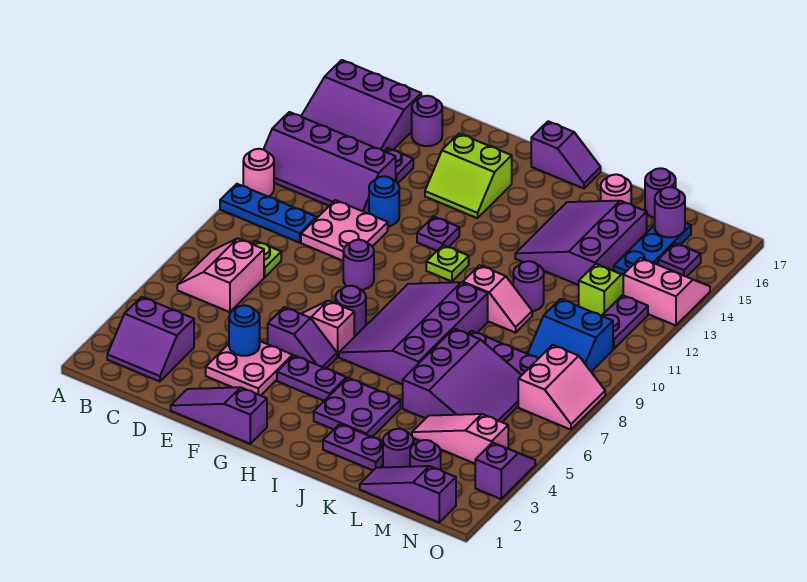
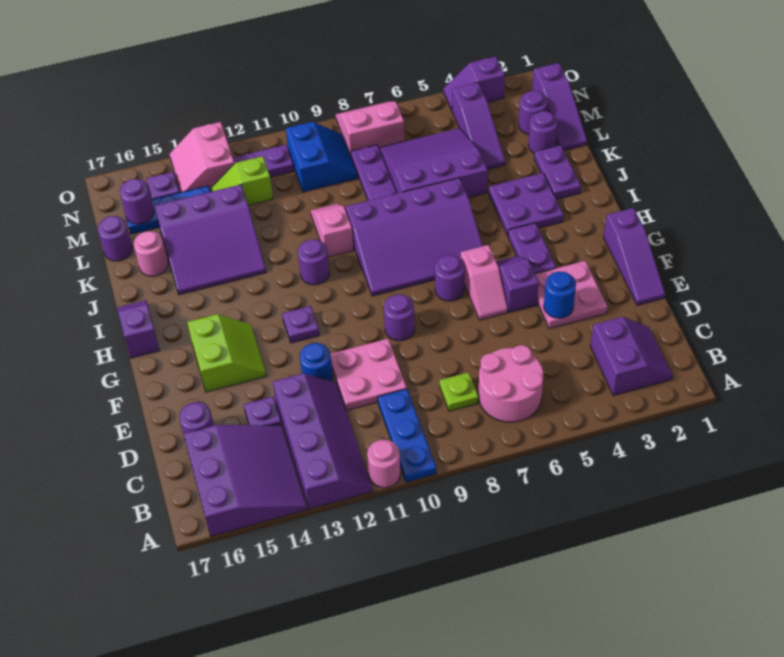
pink slope B6:C7 level 1 top C -> pink round brick B6:C7 level 1
lime plate H11 level 1 -> none
purple round brick K11 level 1 -> purple round brick I11 level 1
pink slope L4:N4 level 1 top N -> purple slope L4:N4 level 1 top N

